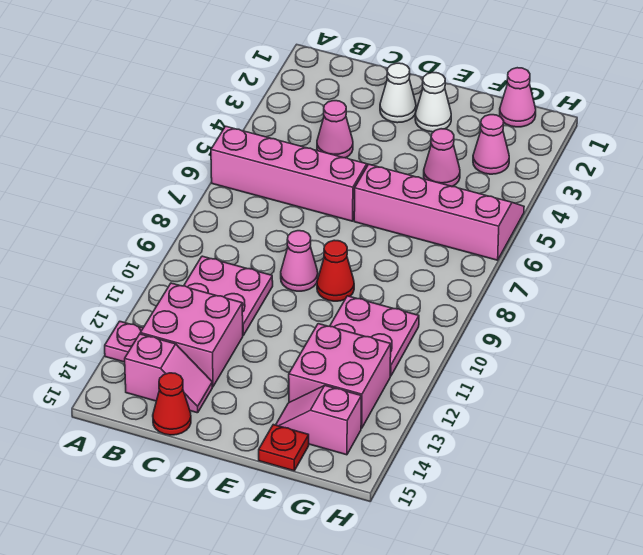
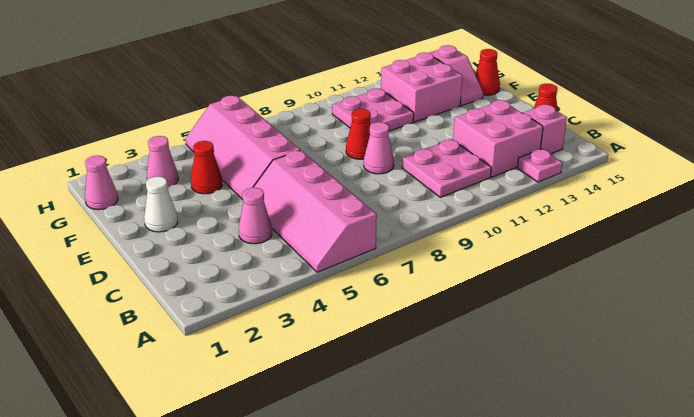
white cone D2 level 1 -> none
pink cone F4 level 1 -> red cone F4 level 1
red plate F15 level 1 -> red cone F15 level 1

